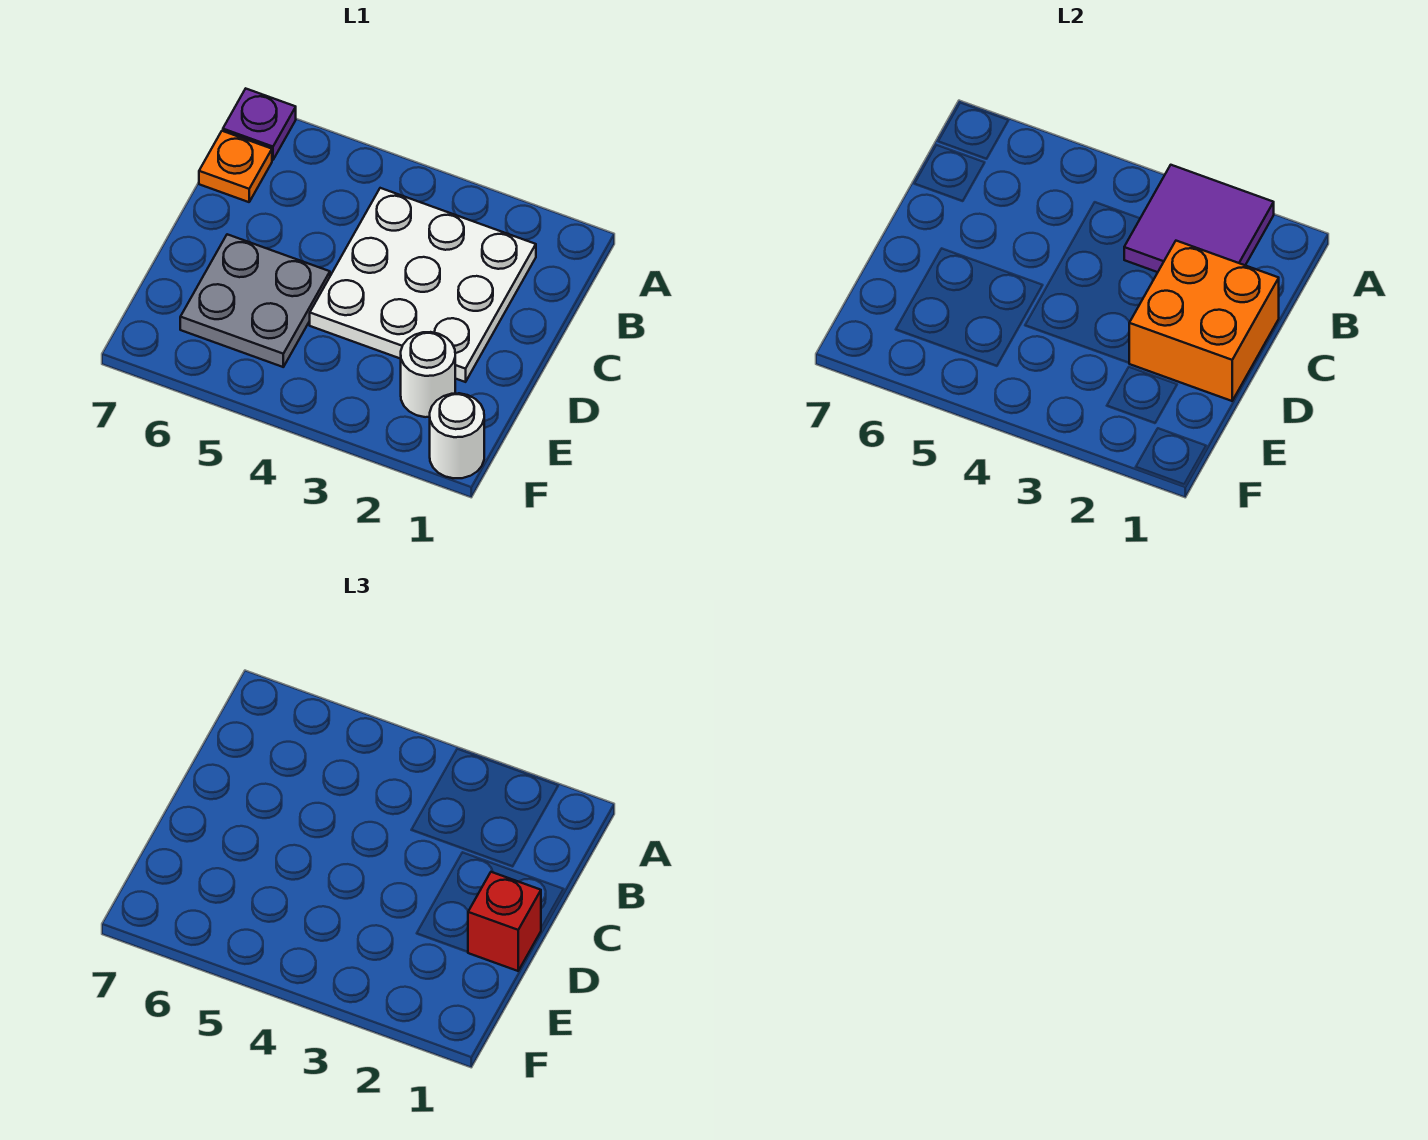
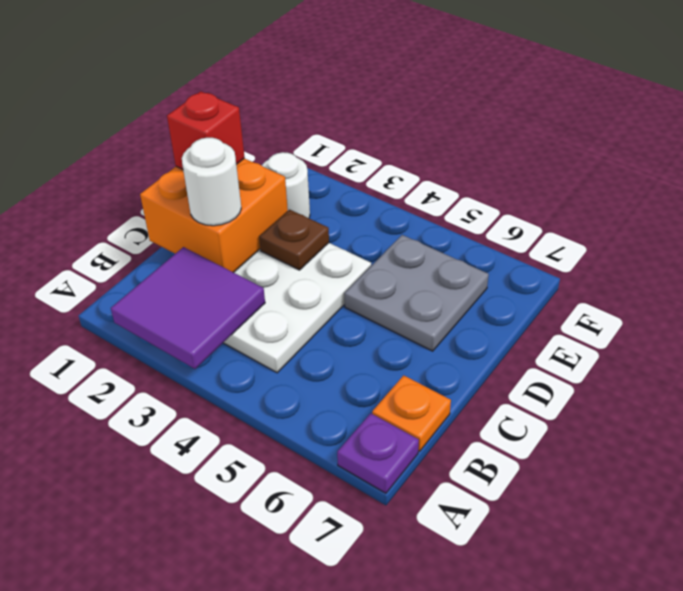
none -> brown plate D3 level 2
white round brick F1 level 1 -> white round brick C2 level 3

